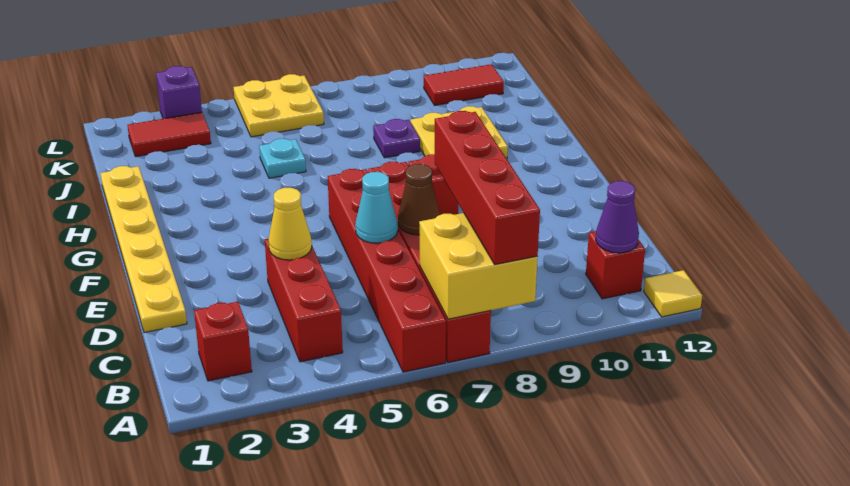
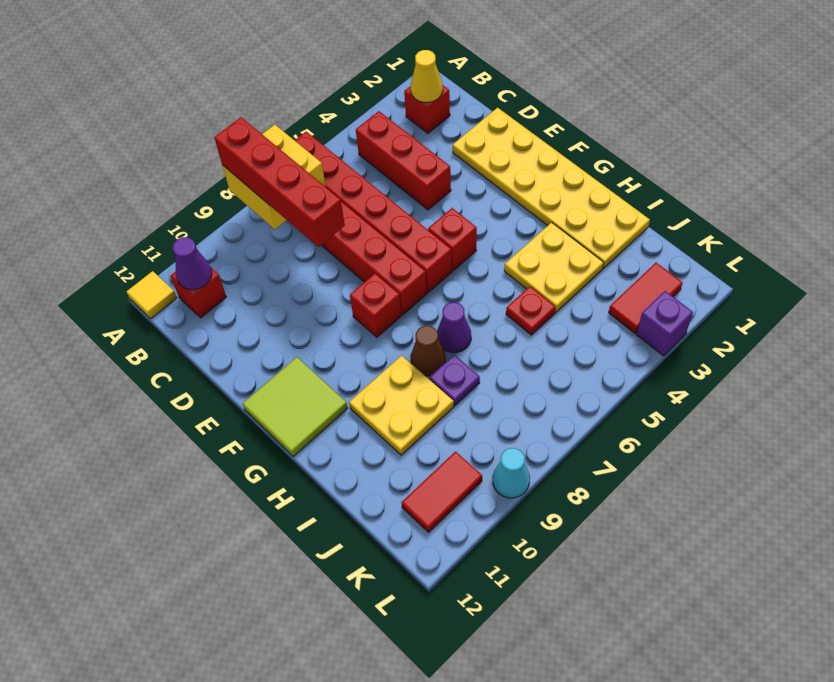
yellow plate D1:I1 level 1 -> yellow plate D1:I2 level 1
yellow cone D4 level 2 -> yellow cone B2 level 2
cyan cone D6 level 2 -> cyan cone L9 level 1
brown cone D7 level 2 -> brown cone H8 level 1
none -> red brick F5 level 1
none -> lime tile F11:G12 level 1
none -> purple cone H7 level 1
cyan plate I5 level 1 -> red plate I5 level 1
yellow plate K5:L6 level 1 -> yellow plate H3:I4 level 1

